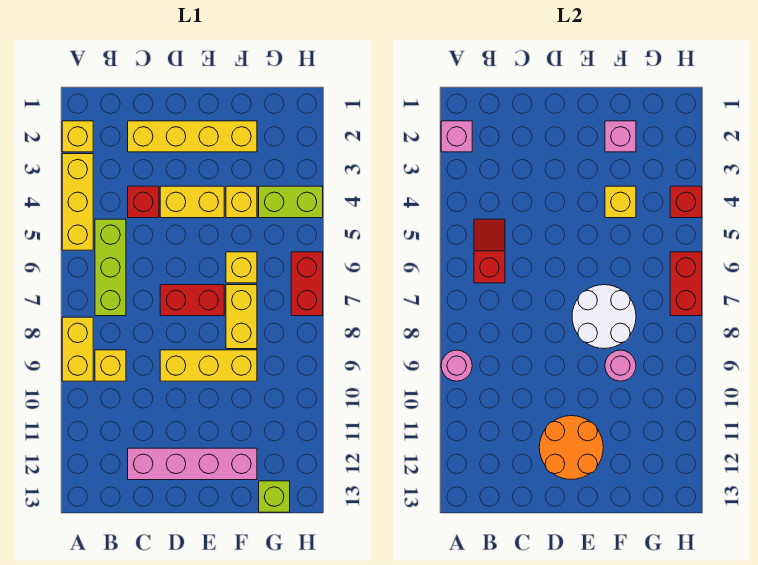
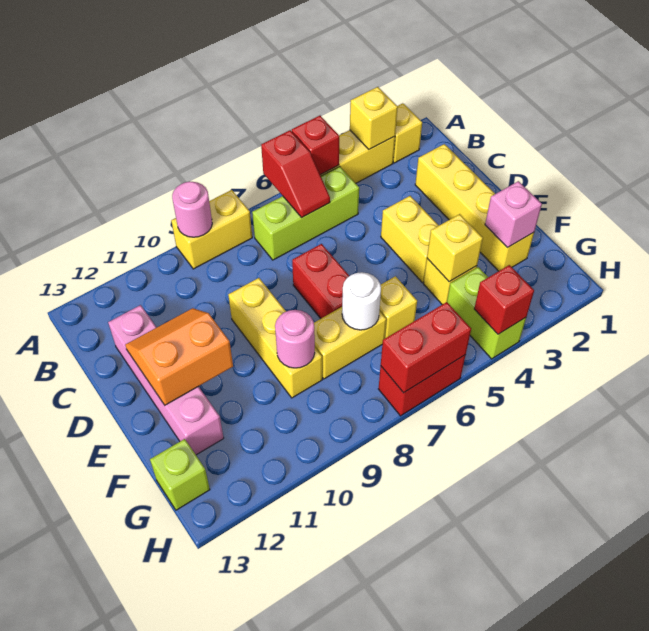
pink brick A2 level 2 -> none
red slope B5:B6 level 2 top 6 -> red slope A6:B6 level 2 top A
yellow brick B9 level 1 -> yellow brick A3 level 2
red brick C4 level 1 -> red brick A5 level 2
orange round brick D11:E12 level 2 -> orange slope D11:E12 level 2 top E
white round brick E7:F8 level 2 -> white round brick F7 level 2

